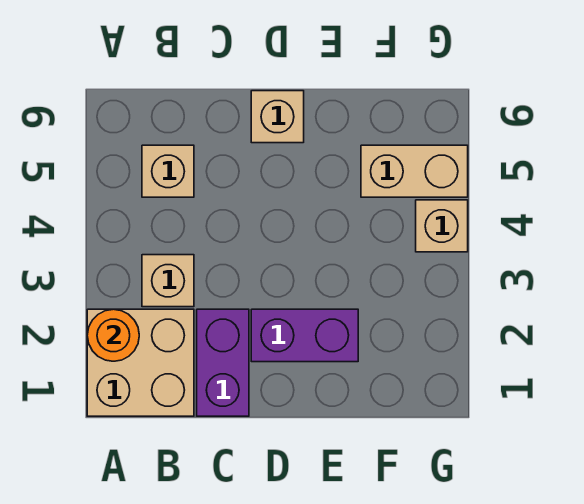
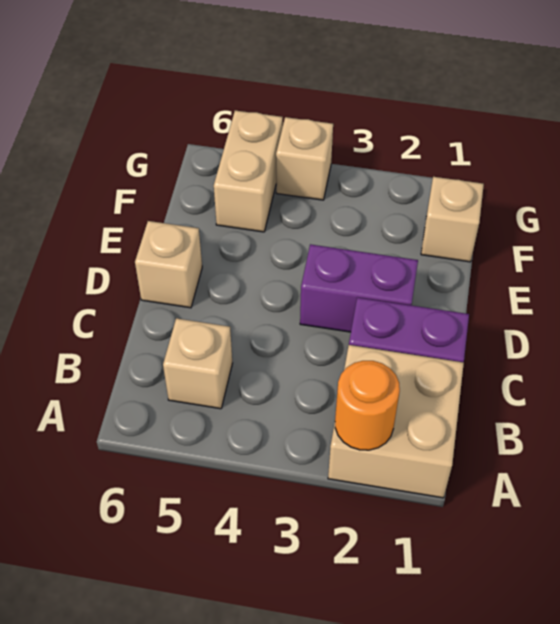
tan brick B3 level 1 -> tan brick F1 level 1
purple brick D2:E2 level 1 -> purple brick D2:D3 level 1

